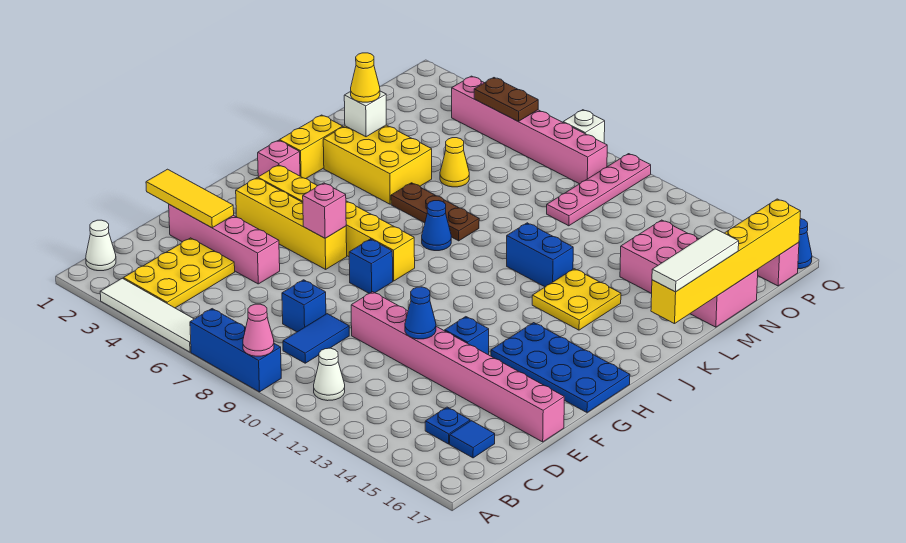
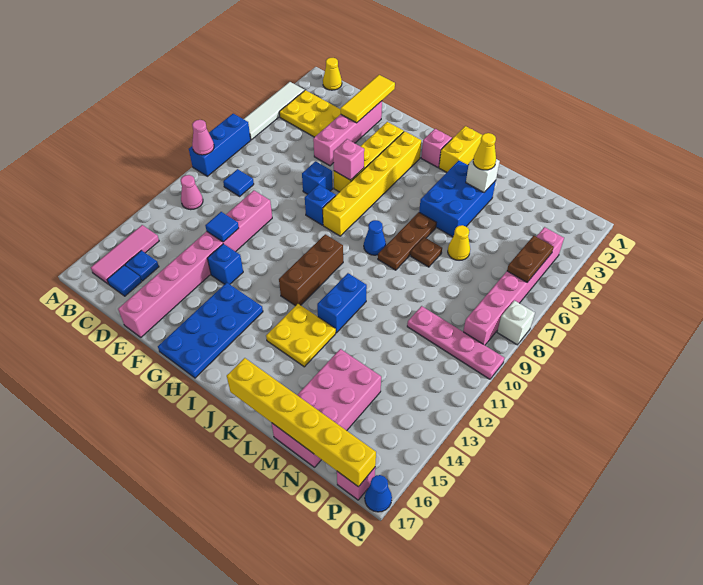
white cone B1 level 1 -> yellow cone B1 level 1
white cone B11 level 1 -> pink cone B11 level 1
none -> pink tile B14:B16 level 1
blue tile C9:D9 level 1 -> blue tile C9 level 1
blue brick D8 level 1 -> blue brick F7 level 1
blue cone E12 level 2 -> blue tile E12 level 2
none -> brown brick I10:I12 level 1
yellow brick J2:K2 level 1 -> yellow brick J1:J2 level 1
yellow brick K3:L5 level 1 -> blue brick K3:L5 level 1
white tile K17:M17 level 3 -> none
none -> brown plate L7 level 1

